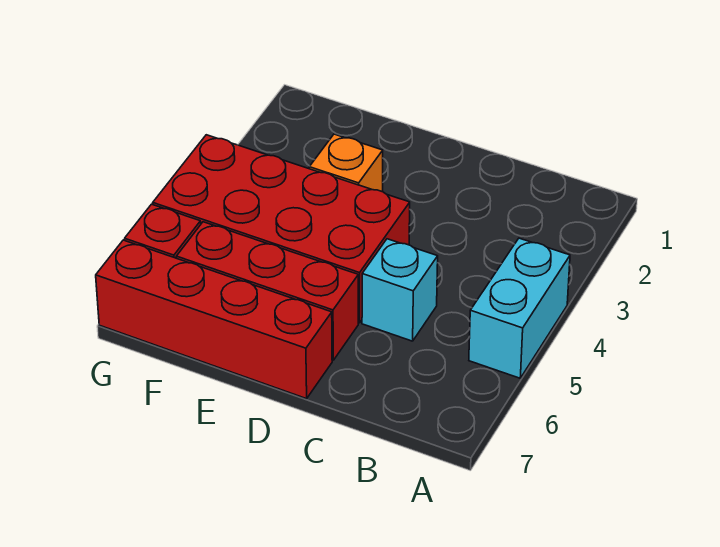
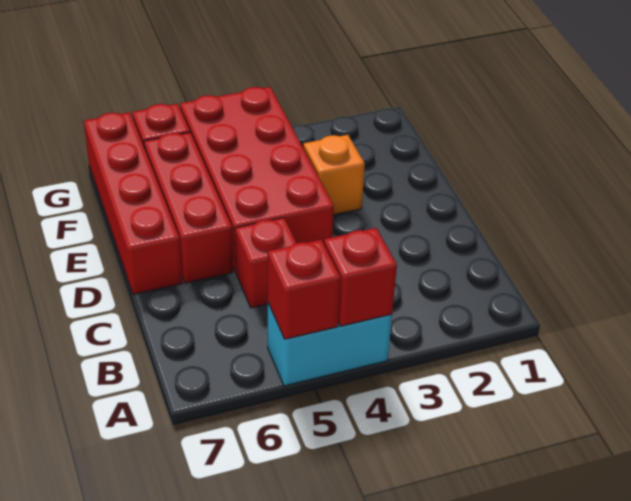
none -> red brick A4 level 2
none -> red brick A5 level 2
cyan brick C5 level 1 -> red brick C5 level 1

